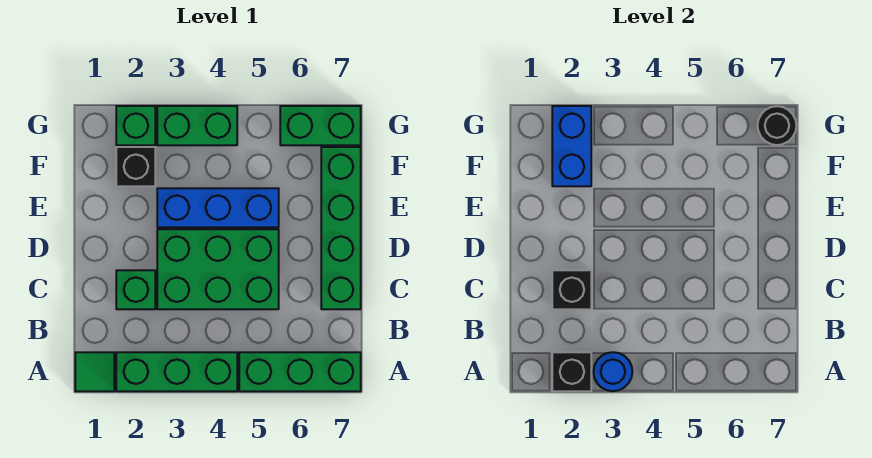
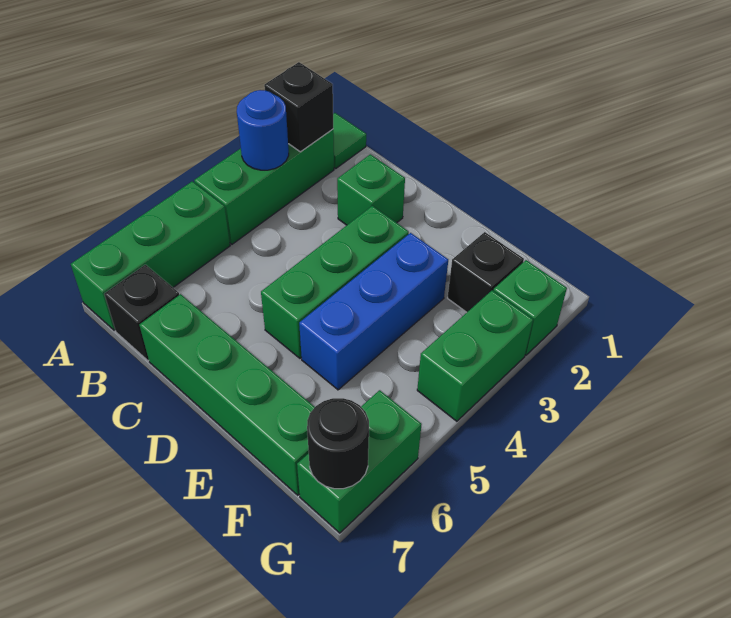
black brick C2 level 2 -> black brick B7 level 1
green brick C3:D5 level 1 -> green brick D3:D5 level 1
blue brick F2:G2 level 2 -> none

